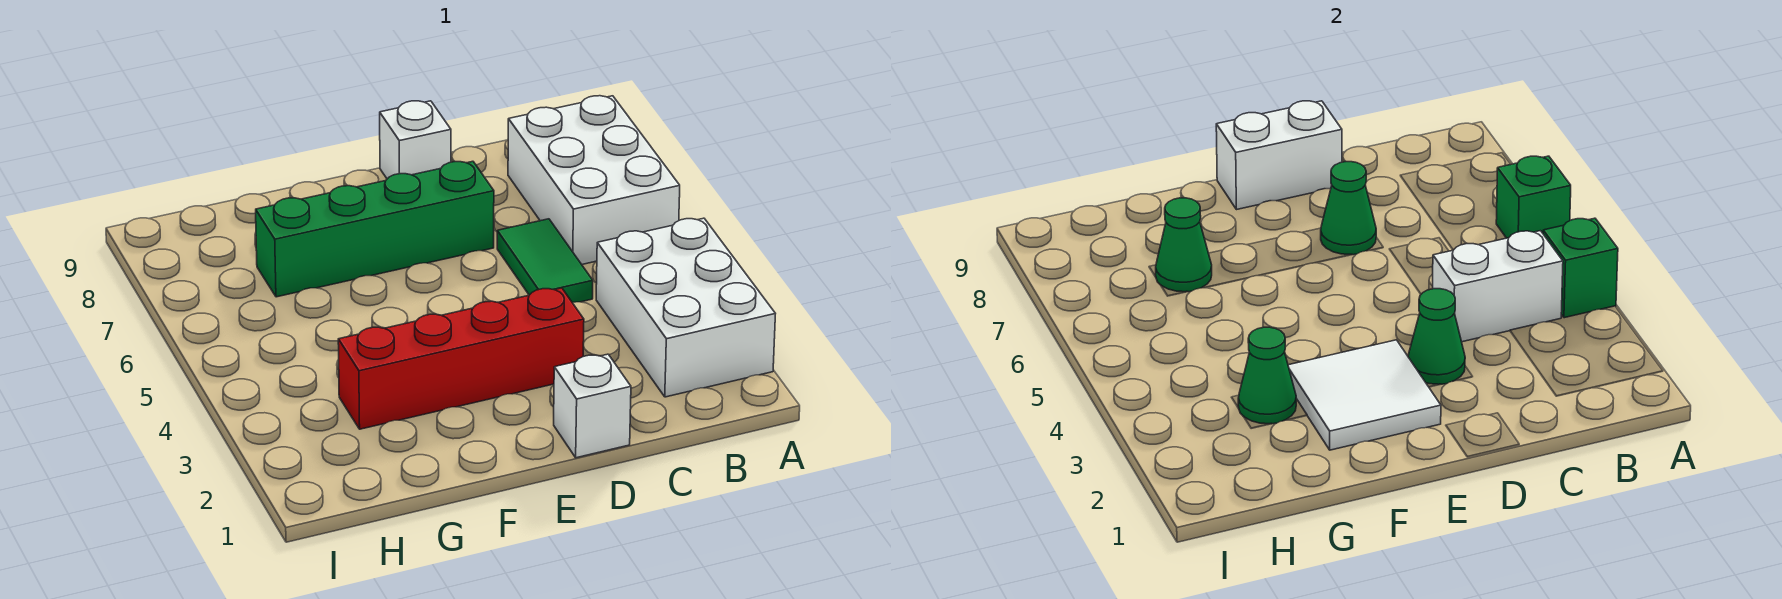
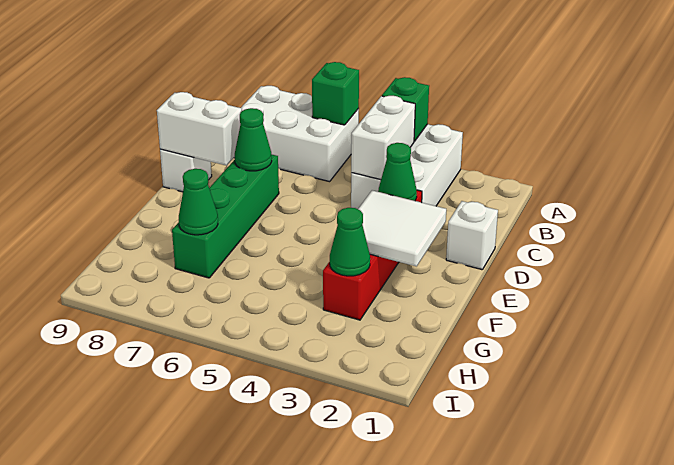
white brick A2:B4 level 1 -> white brick A3:C4 level 1
green tile C5:C6 level 1 -> none
white brick D9:E9 level 2 -> white brick D8:D9 level 2

